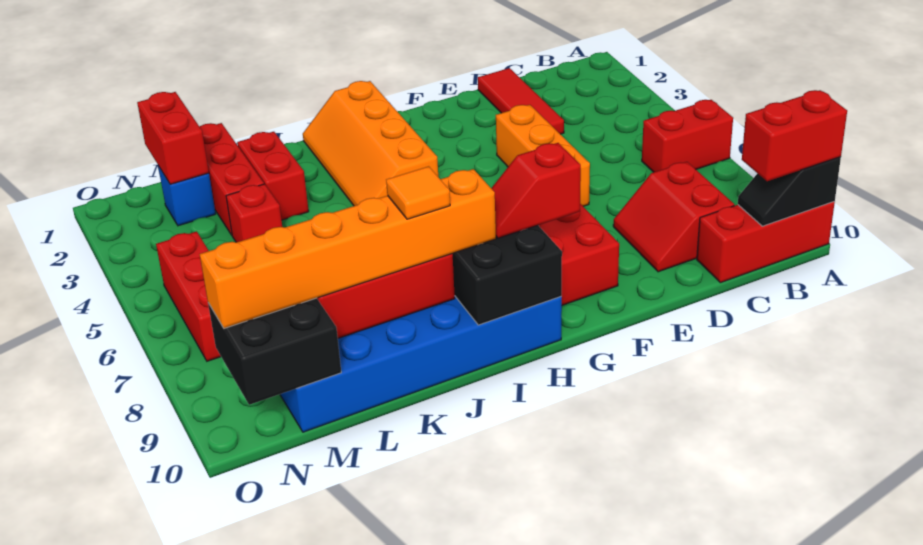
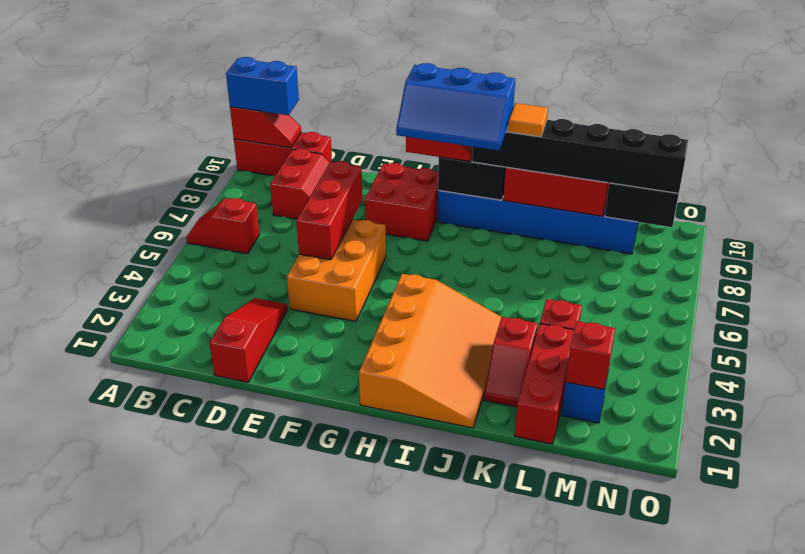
red brick A6:B6 level 1 -> red slope A6:B6 level 1 top B
black slope A10:B10 level 2 top A -> red slope A10:B10 level 2 top A
red brick A10:B10 level 3 -> blue brick A10:B10 level 3
red tile D1:D3 level 1 -> red slope D1:D3 level 1 top 1
orange brick E4:E6 level 1 -> orange brick E4:F6 level 1
none -> blue slope G8:I9 level 4 top 9
orange slope H1:I4 level 1 top H -> orange slope H1:J4 level 1 top H
orange brick I9:N9 level 3 -> black brick I9:N9 level 3
red brick K2:K3 level 1 -> red slope K2:K3 level 1 top 3
red brick M1:M2 level 2 -> red brick M2 level 2
red brick N5:N7 level 1 -> red brick E5:E7 level 2

